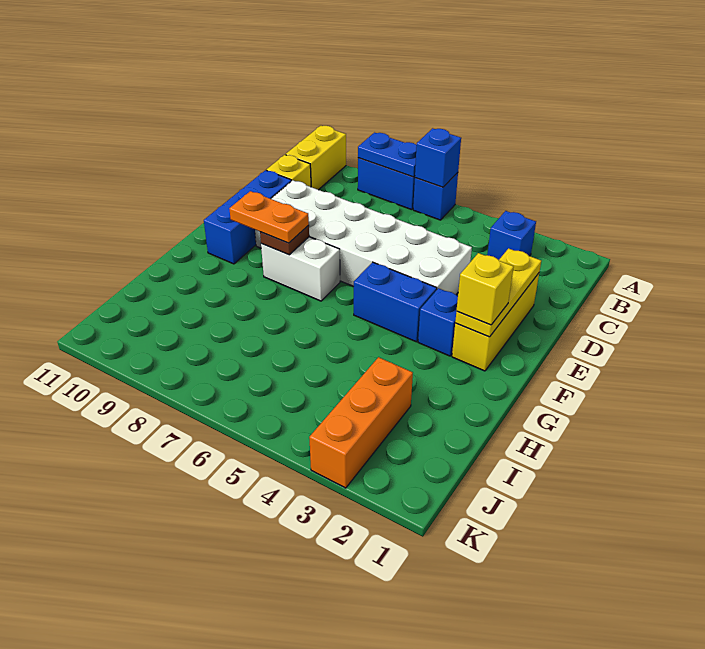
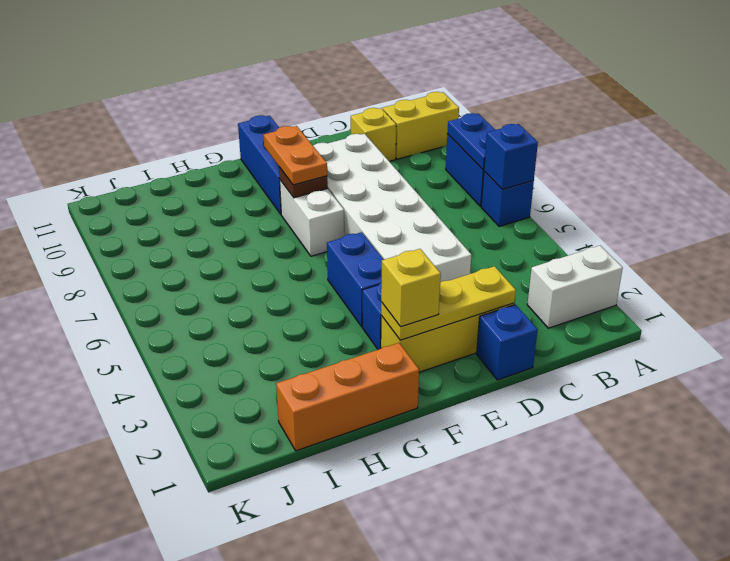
none -> white brick A2:B2 level 1
blue brick B3 level 1 -> blue brick D1 level 1
blue brick D10:F10 level 1 -> blue brick F9:F11 level 1
orange brick I3:K3 level 1 -> orange brick G1:I1 level 1

